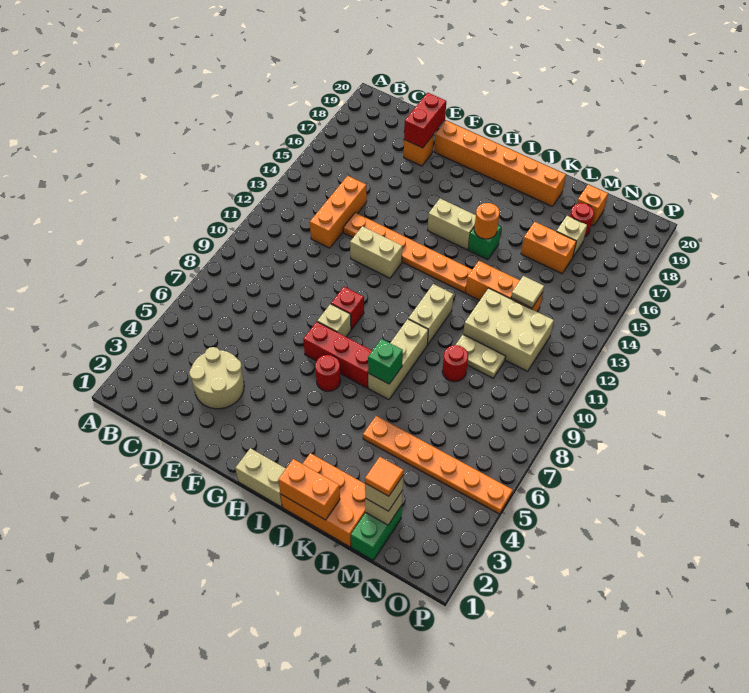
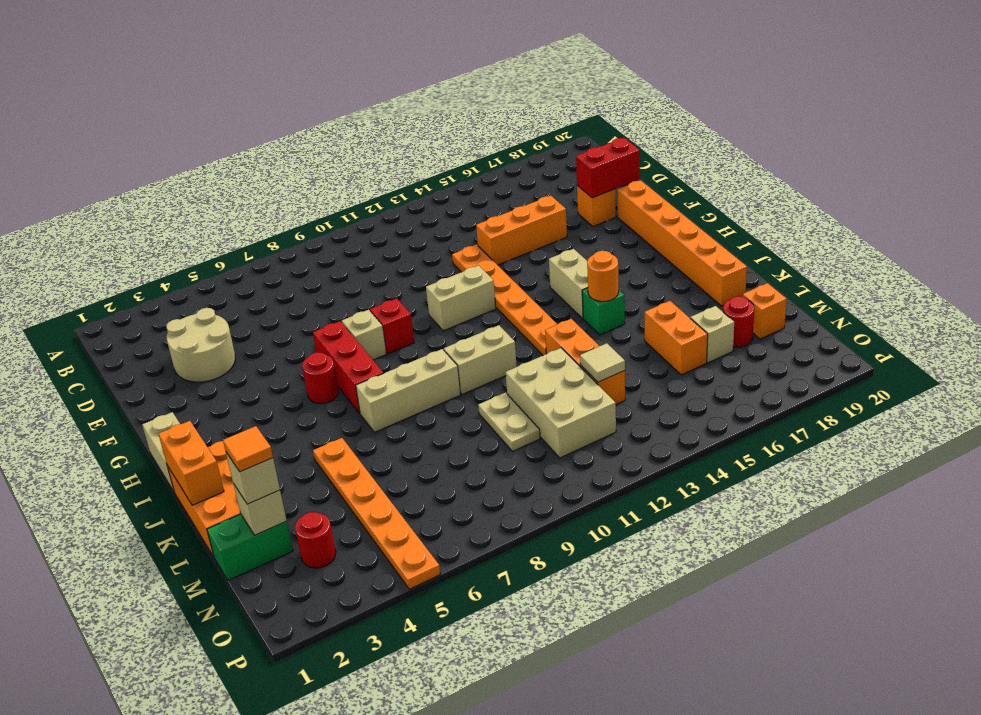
orange brick D12:D14 level 1 -> orange brick E14:E16 level 1
tan brick F12:G12 level 1 -> tan brick G11:G12 level 1
green brick J7 level 2 -> none
red round brick L9 level 1 -> red round brick N3 level 1

